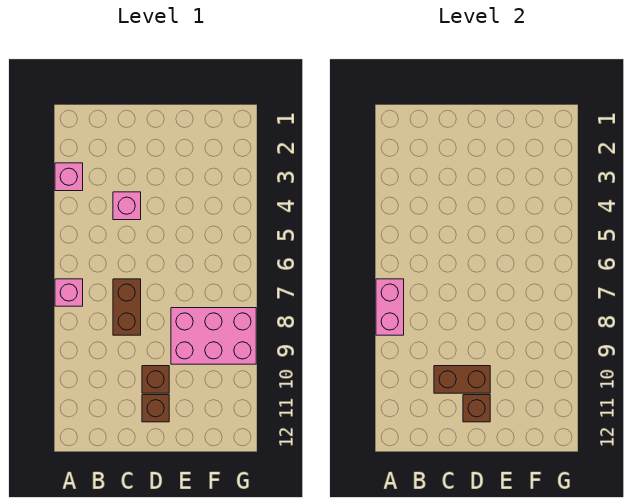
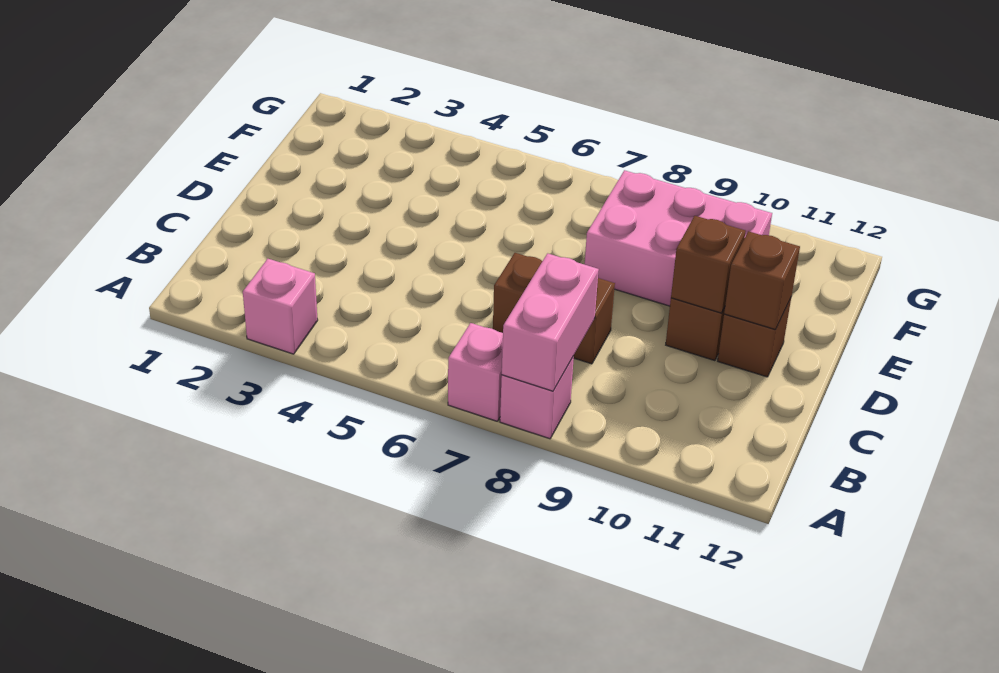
pink brick A7:A8 level 2 -> pink brick A8:B8 level 2
pink brick C4 level 1 -> pink brick A8 level 1
brown brick C10:D10 level 2 -> brown brick D10 level 2
pink brick E8:G9 level 1 -> pink brick E8:F10 level 1

